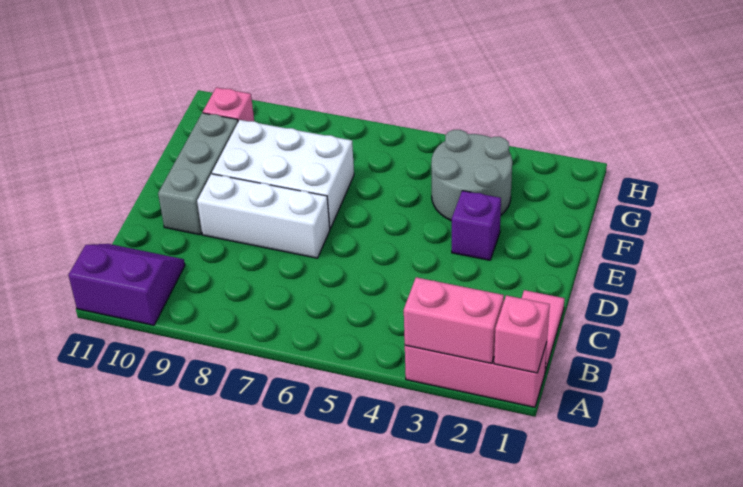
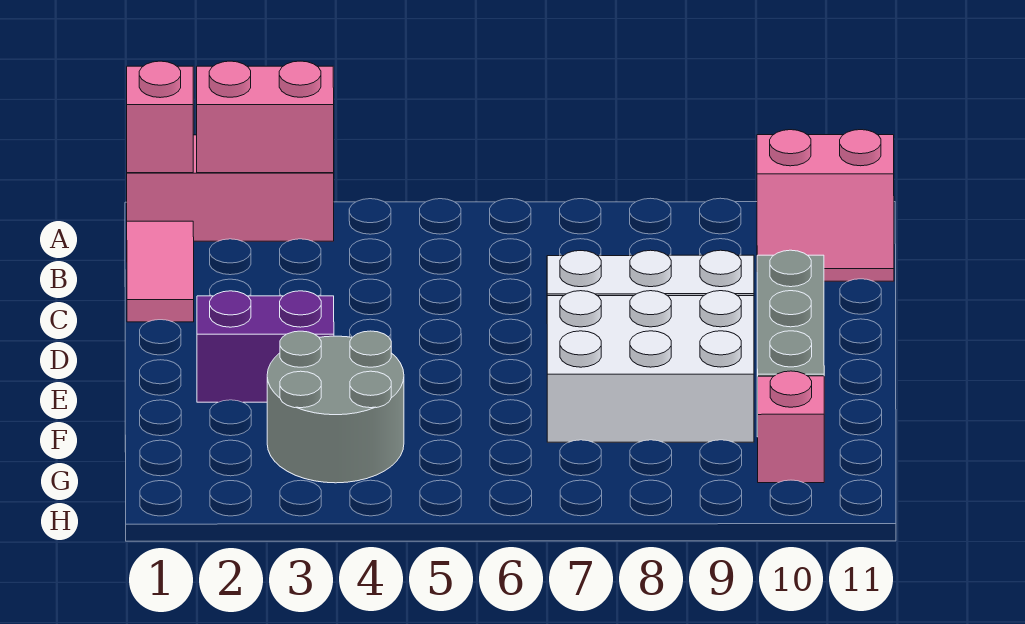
purple slope A10:B11 level 1 top A -> pink slope A10:B11 level 1 top A
purple brick E3 level 1 -> purple brick E2:E3 level 1

